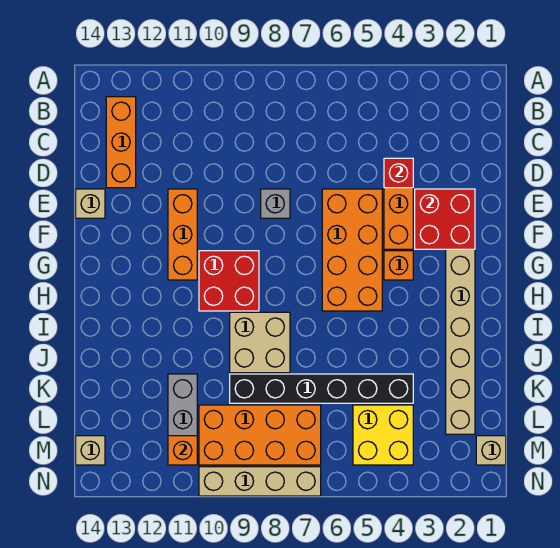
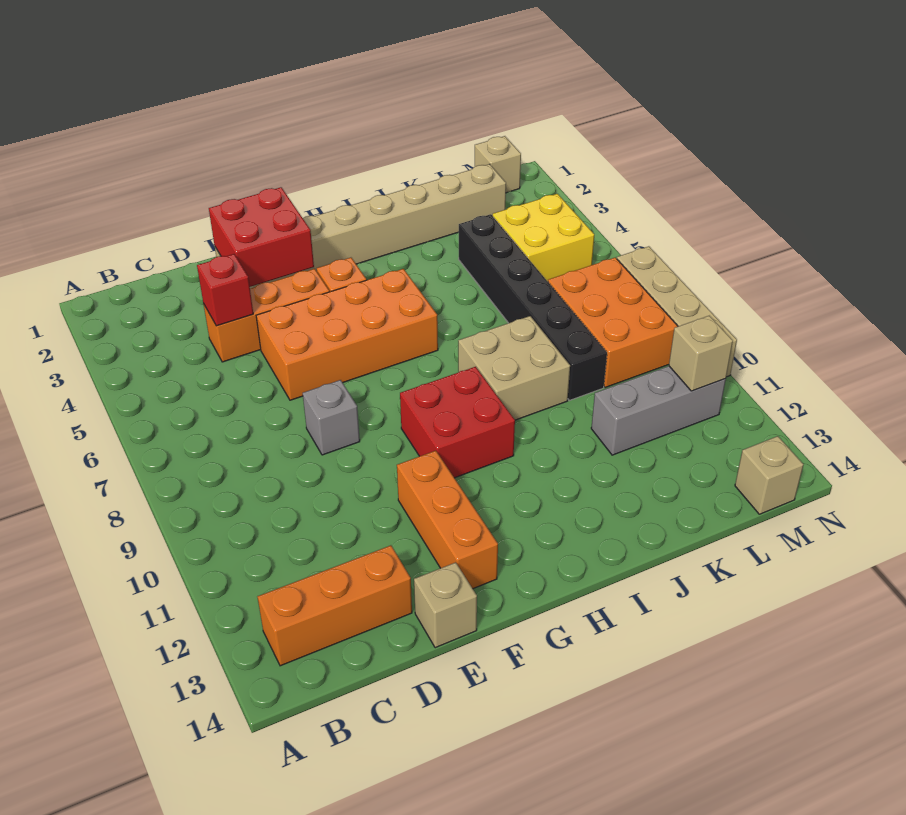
orange brick E11:G11 level 1 -> orange brick F11:F13 level 1
orange brick L7:M10 level 1 -> orange brick L7:M9 level 1
orange brick M11 level 2 -> tan brick M11 level 2

